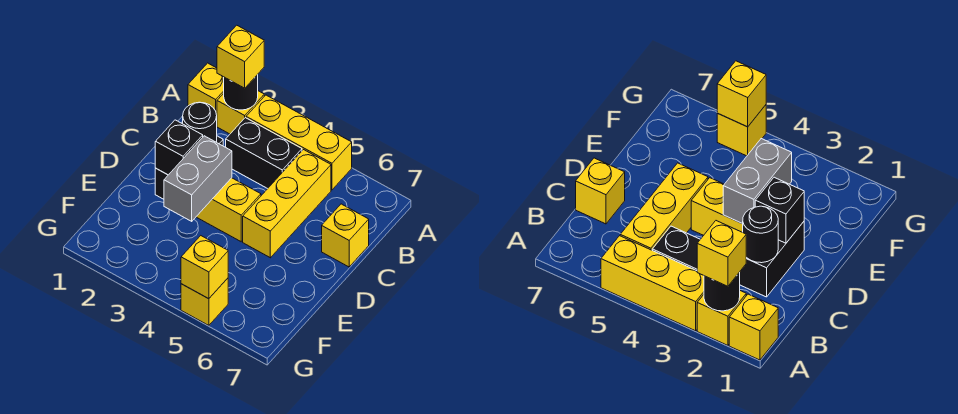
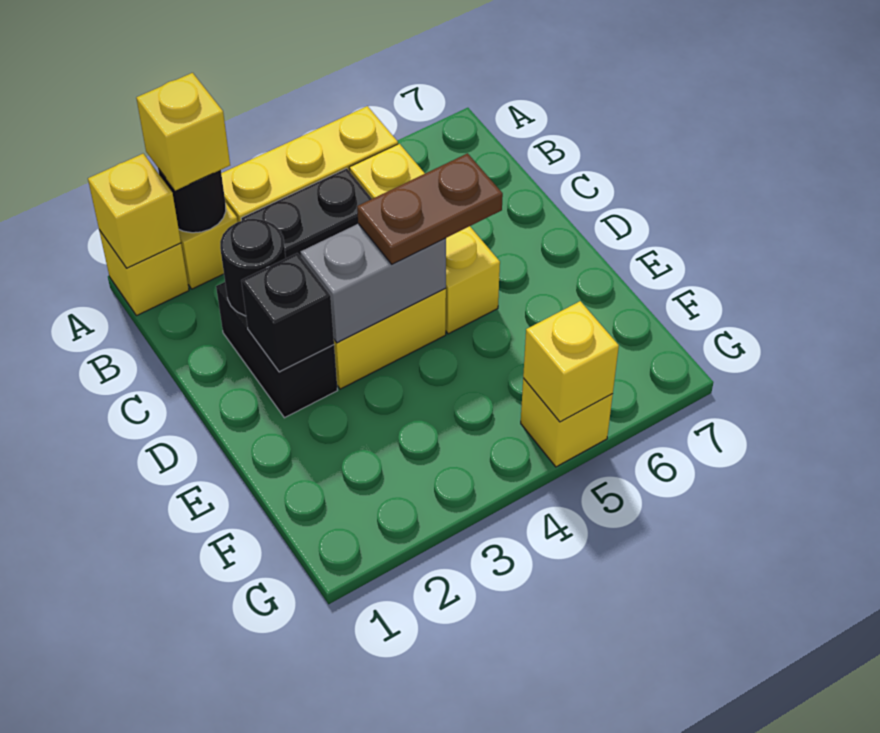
yellow brick C7 level 1 -> yellow brick A1 level 2
grey brick D3:E3 level 2 -> grey brick D3:D4 level 2
none -> brown plate D4:D5 level 3

